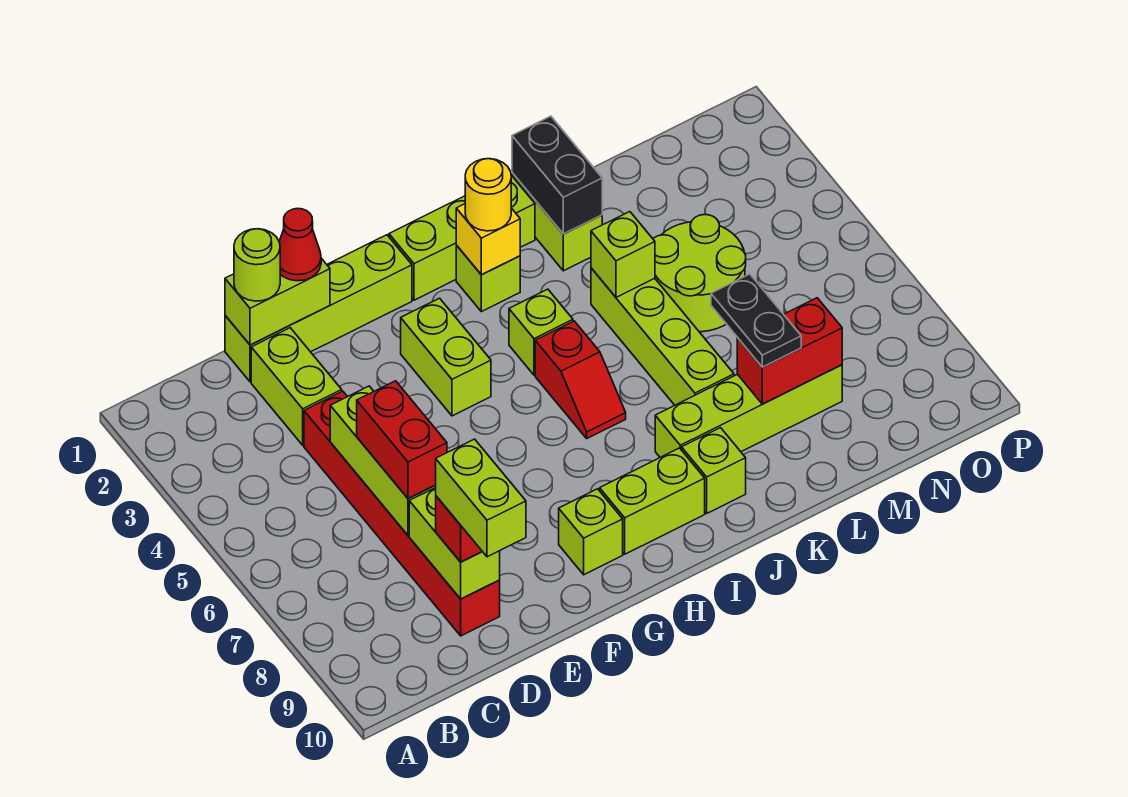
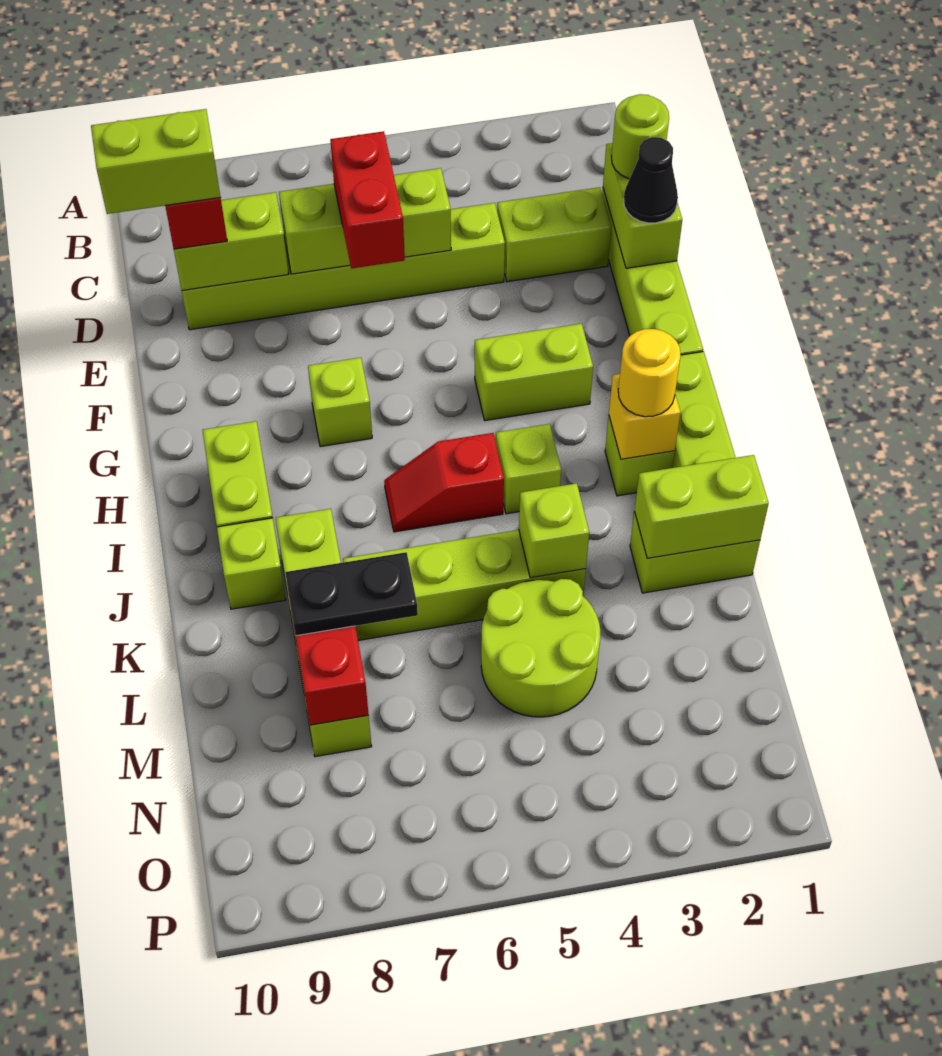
red brick D4:D9 level 1 -> lime brick D4:D9 level 1
red brick D6:D7 level 3 -> red brick D6:E6 level 3
red cone E1 level 3 -> black cone E1 level 3
lime brick G9 level 1 -> lime brick G7 level 1
black brick K1:K2 level 2 -> lime brick K1:K2 level 2

